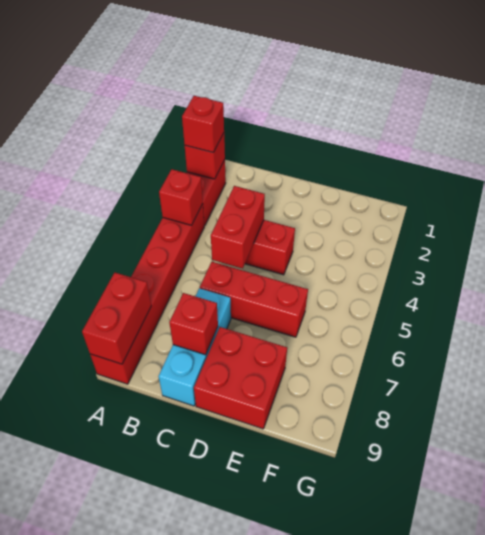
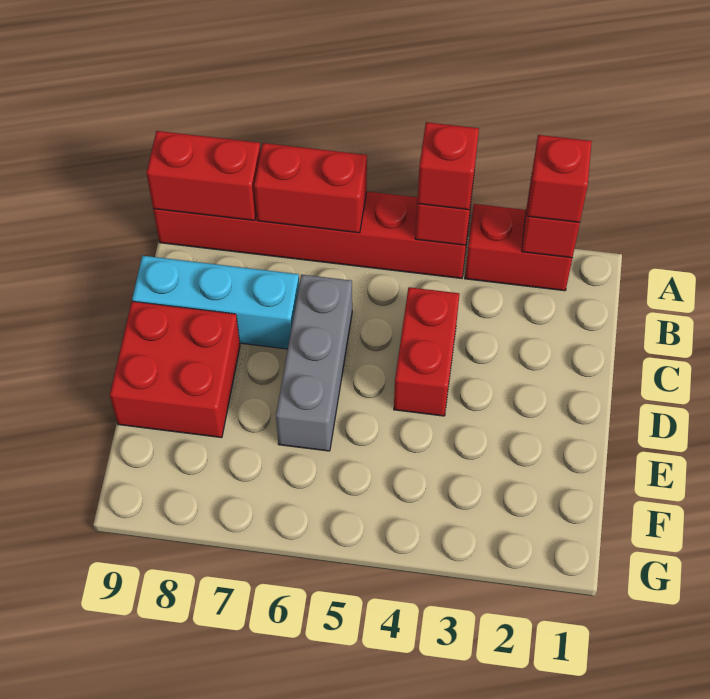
red brick C4:C5 level 2 -> red brick A6:A7 level 2
red brick C6:E6 level 1 -> grey brick C6:E6 level 1
red brick C8 level 2 -> red brick A4 level 3

